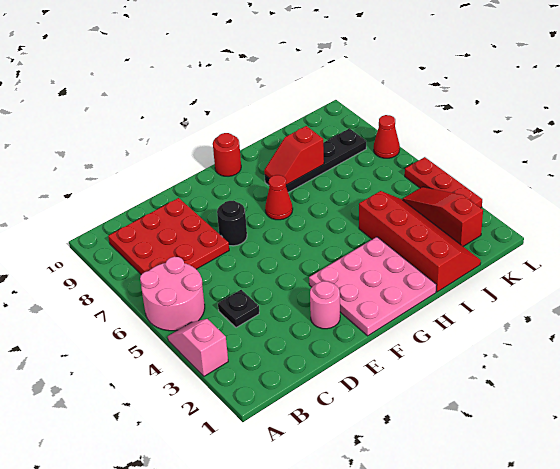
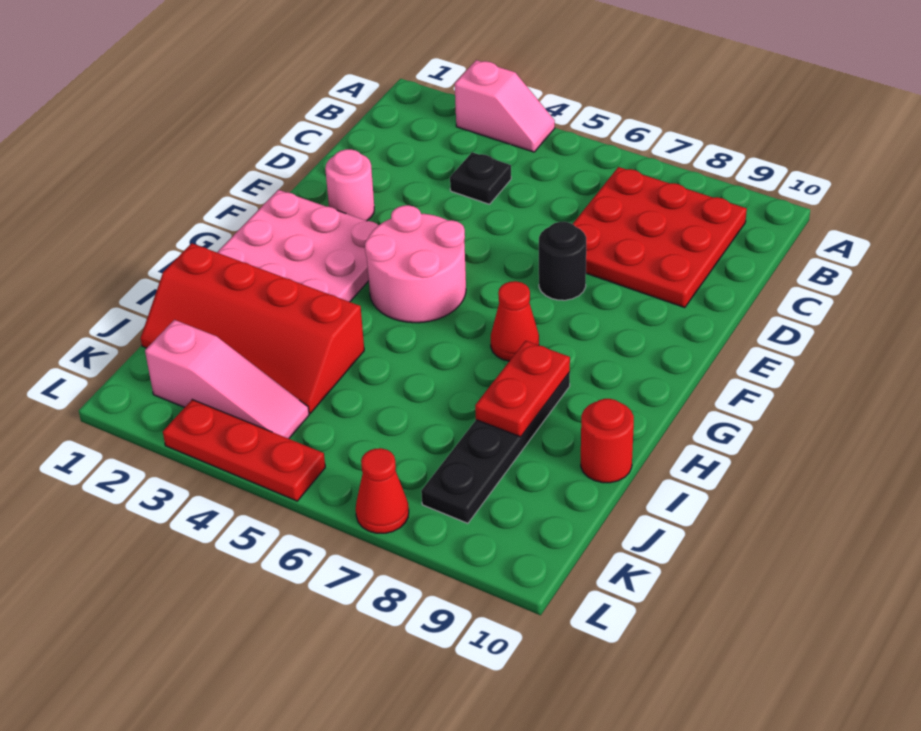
pink round brick A5:B6 level 1 -> pink round brick F4:G5 level 1
red round brick G10 level 1 -> red round brick I10 level 1
red slope H8:I8 level 2 top I -> red plate H8:I8 level 2
red slope K2:K4 level 1 top 2 -> pink slope K2:K4 level 1 top 2

